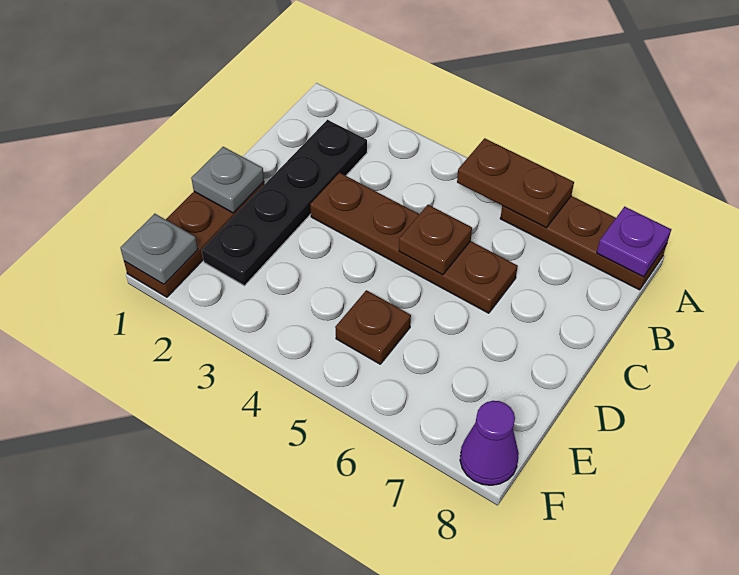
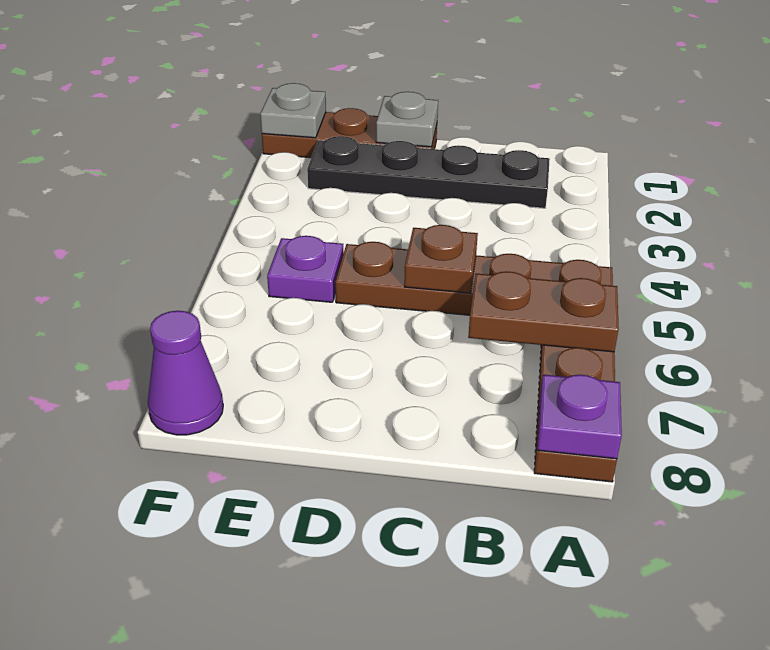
brown plate A5:A6 level 2 -> brown plate A6:B6 level 2
brown plate C3:C6 level 1 -> brown plate A5:D5 level 1
brown plate E5 level 1 -> purple plate E5 level 1

